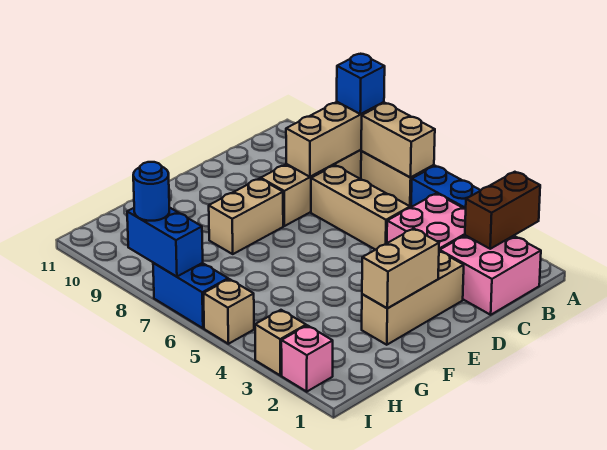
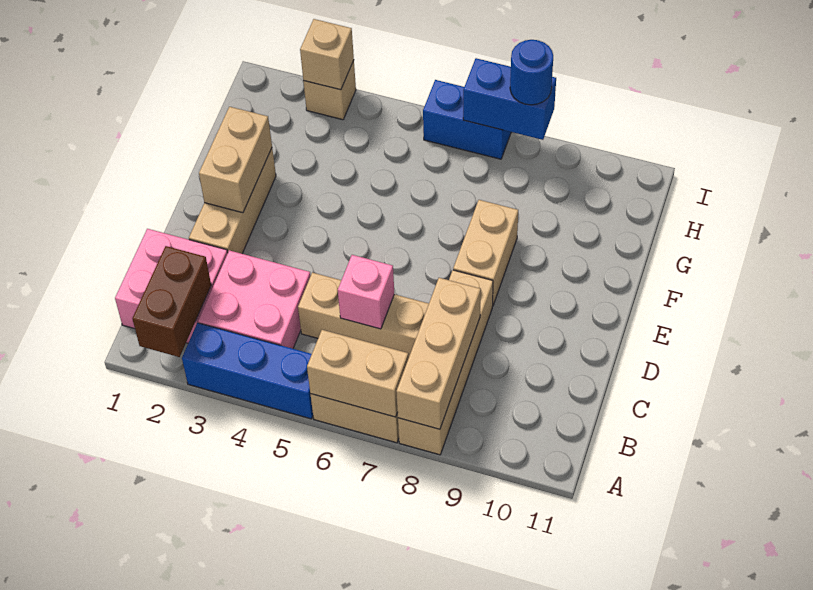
blue brick A8 level 3 -> none
pink brick I2 level 1 -> pink brick C6 level 2
tan brick I5 level 1 -> tan brick I3 level 2

